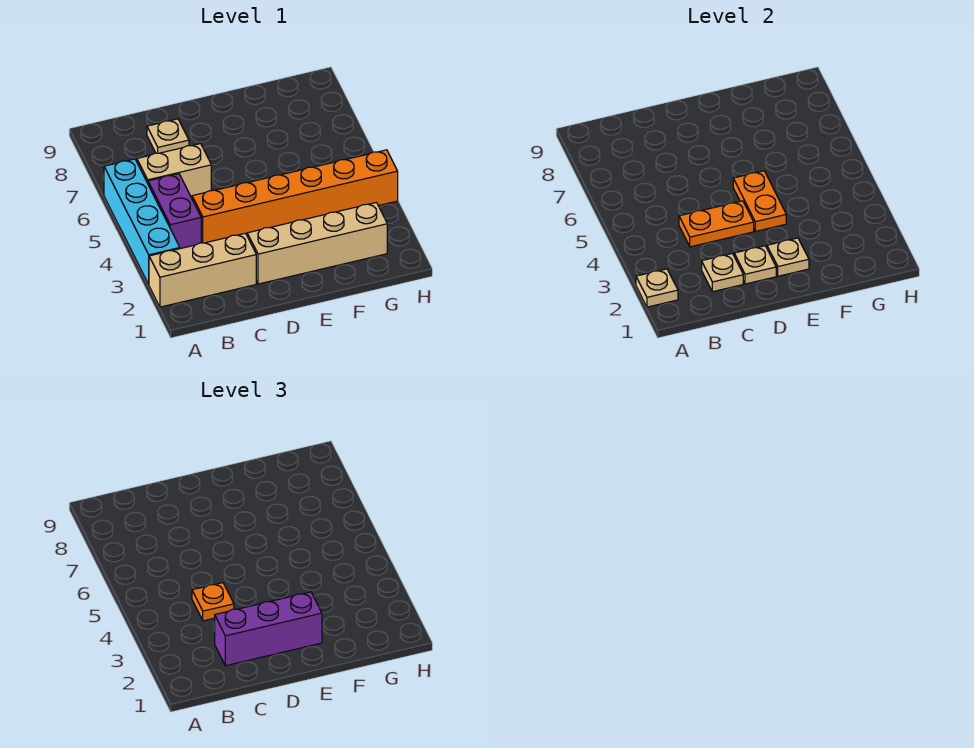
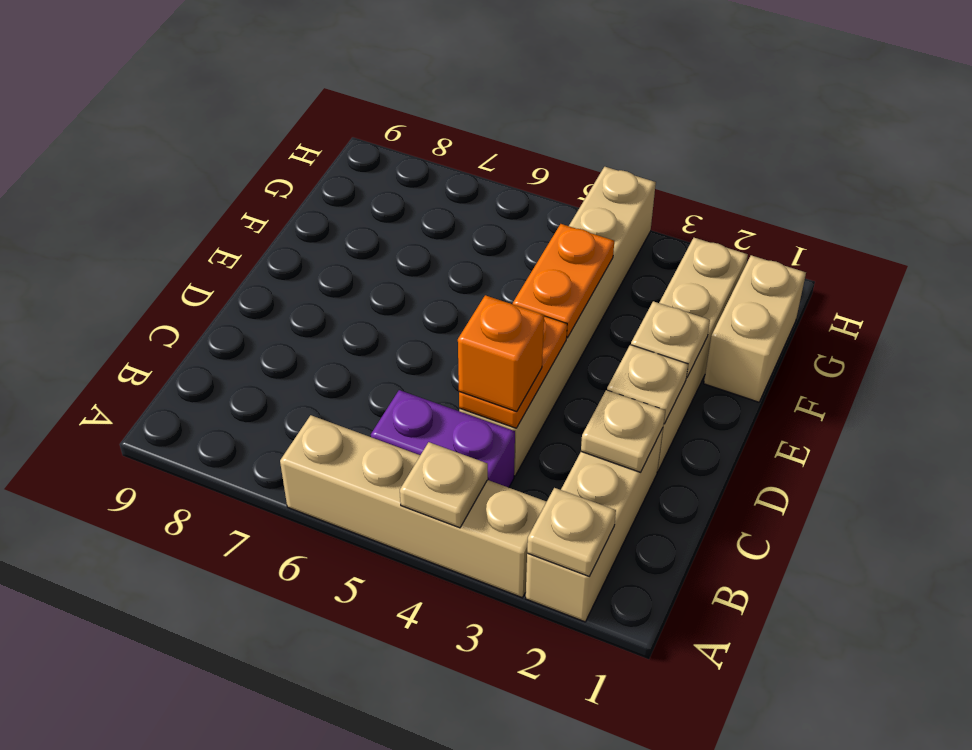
cyan brick A3:A6 level 1 -> tan brick A3:A6 level 1
tan brick B6:C6 level 1 -> tan brick F1:G1 level 1
purple brick C2:E2 level 3 -> none
orange brick C4:H4 level 1 -> tan brick C4:H4 level 1
orange plate C4 level 3 -> orange brick C4 level 3
tan plate C8 level 1 -> tan plate A4 level 2
orange plate E4:E5 level 2 -> orange plate E4:F4 level 2

